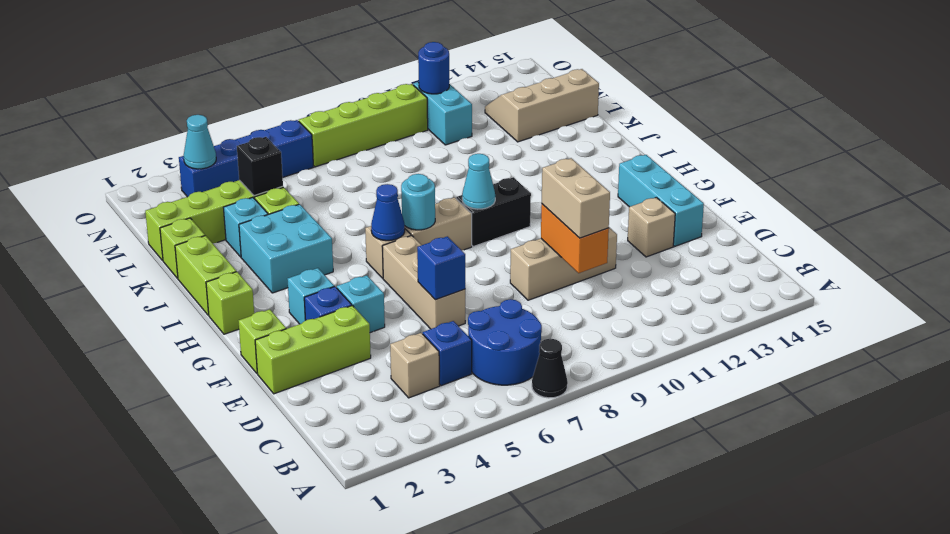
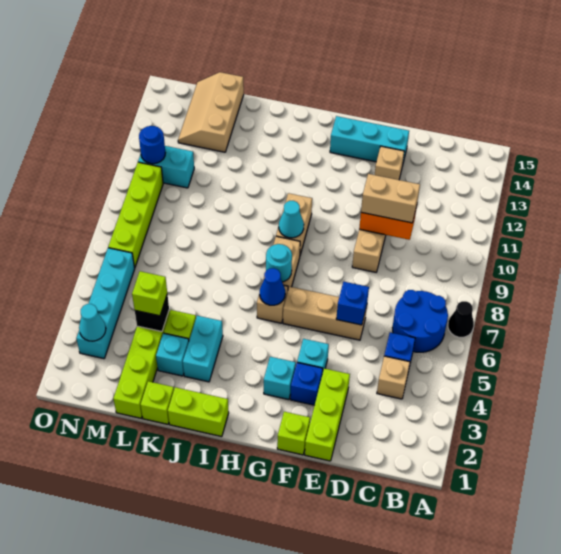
lime brick H1 level 1 -> lime brick L4 level 3
black brick H9:H10 level 1 -> tan brick H9:H10 level 1
cyan brick I3:J4 level 1 -> cyan brick J3:J4 level 1
blue brick N3:N6 level 1 -> cyan brick N3:N6 level 1

